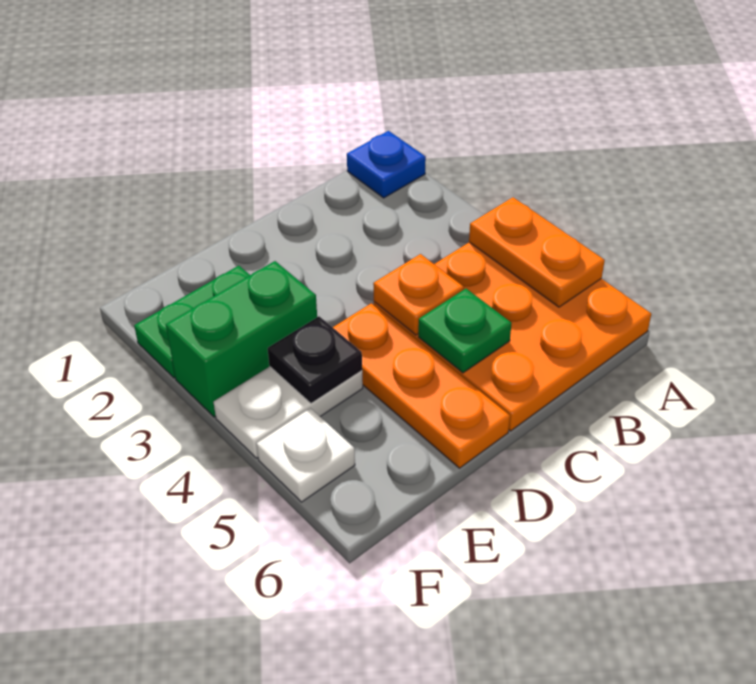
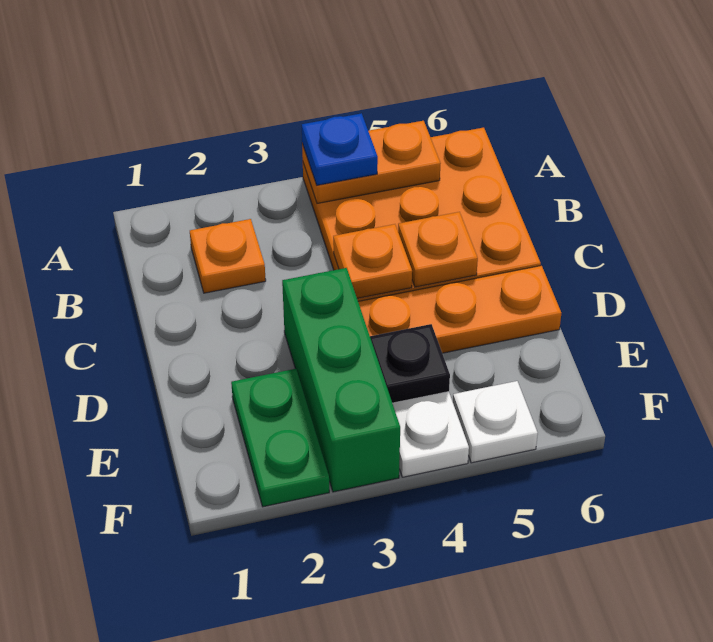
blue plate A1 level 1 -> blue plate A4 level 3
none -> orange plate B2 level 1
green plate C5 level 2 -> orange plate C5 level 2
green brick E3:F3 level 1 -> green brick D3:F3 level 1

